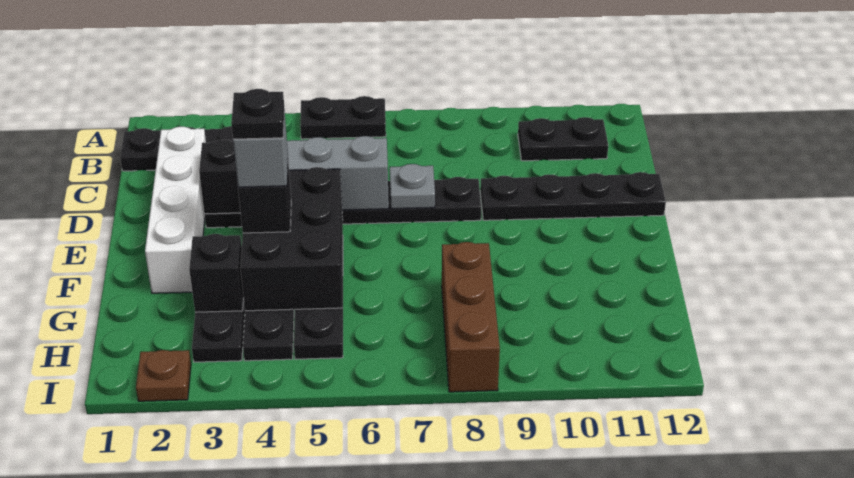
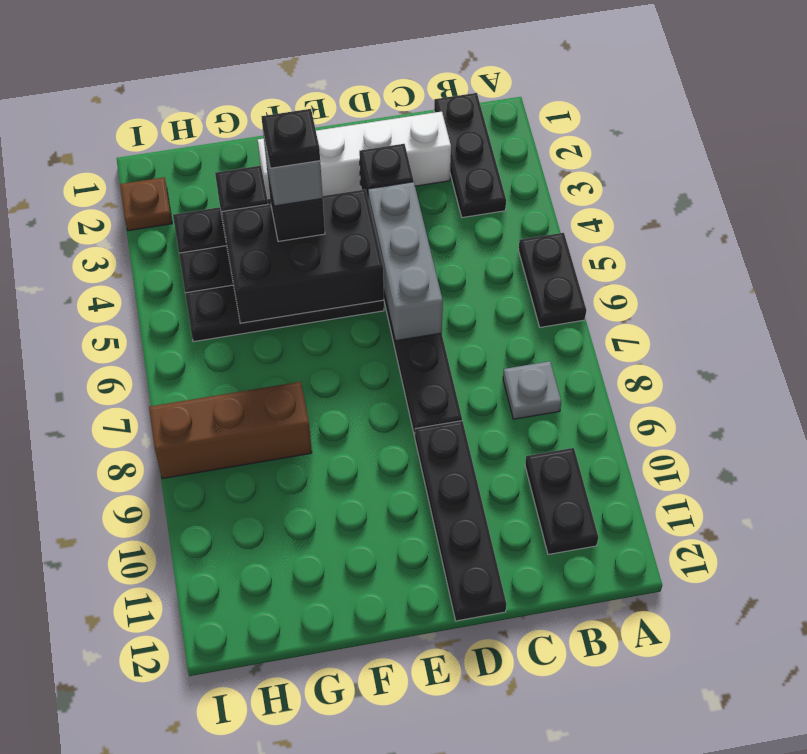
grey plate D7 level 2 -> grey plate B8 level 1

